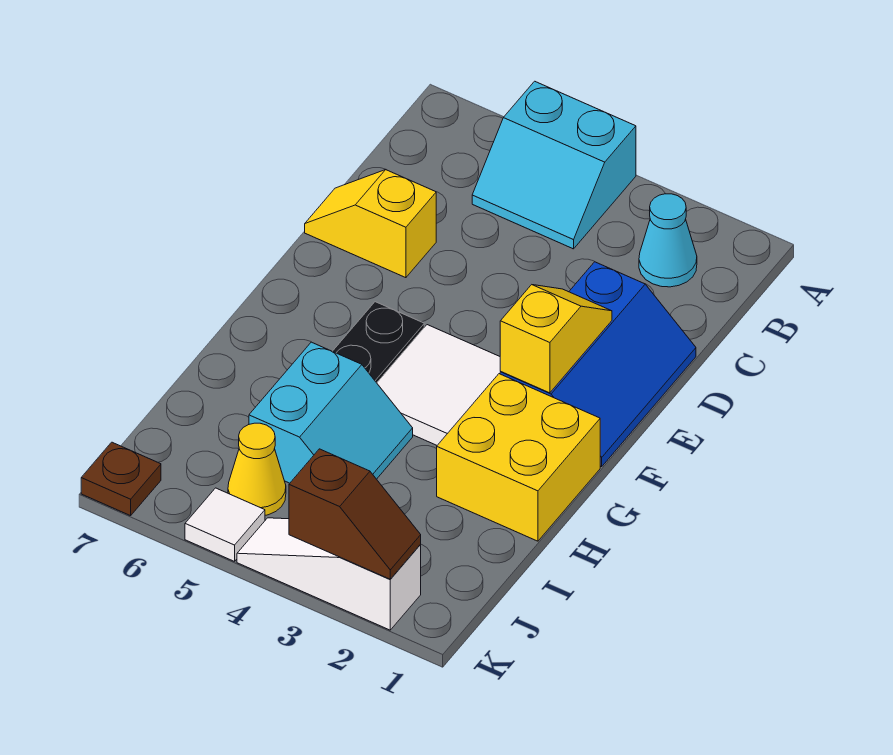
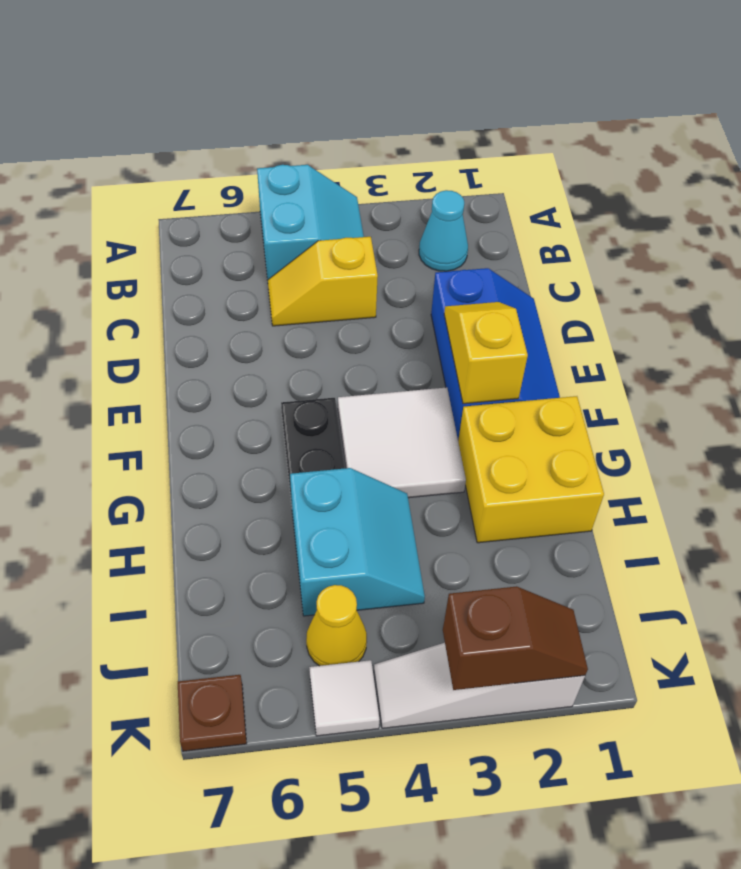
cyan slope A4:B5 level 1 top A -> cyan slope A4:B5 level 1 top 5
yellow slope D6:D7 level 1 top 6 -> yellow slope C4:C5 level 1 top 4

